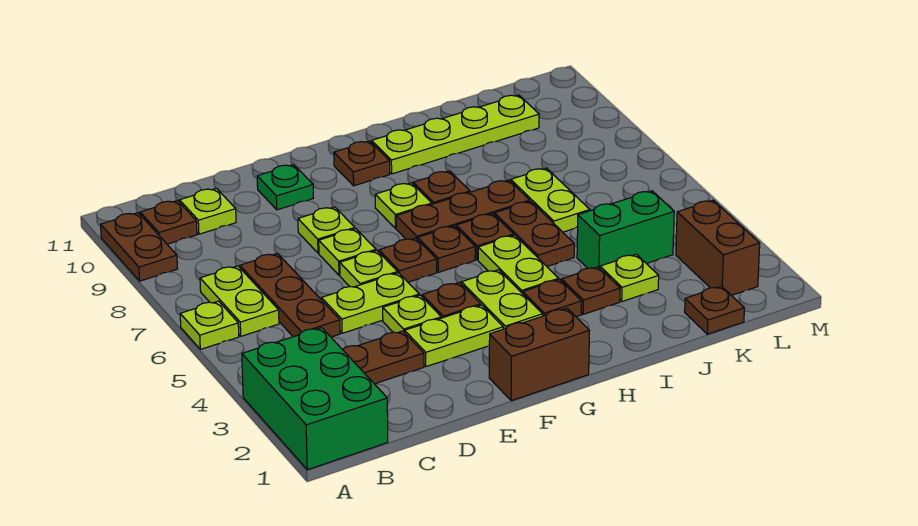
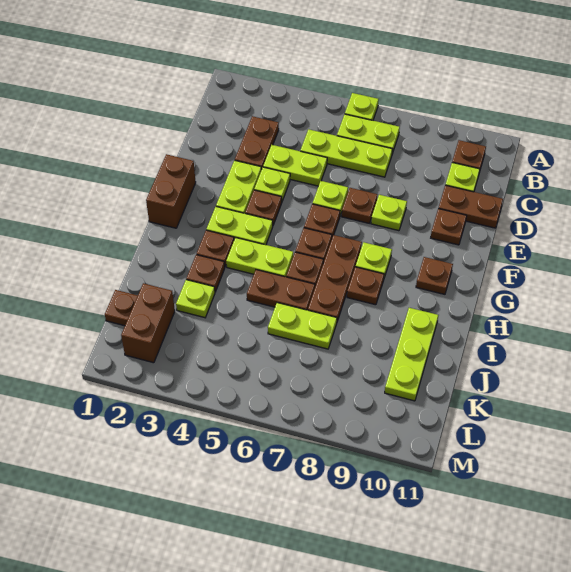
green brick A1:B3 level 1 -> none
brown plate A9:A10 level 1 -> brown plate D10:D11 level 1
brown plate C5:C7 level 1 -> lime plate C5:C7 level 1
lime plate D5:E5 level 1 -> lime plate D4:D5 level 1
lime plate E7 level 1 -> brown plate E7 level 1
green plate E10 level 1 -> brown plate E10 level 1
lime plate H10:K10 level 1 -> lime plate I10:K10 level 1
green brick J4:K4 level 1 -> none
brown brick L2:L3 level 1 -> brown brick K2:L2 level 1

